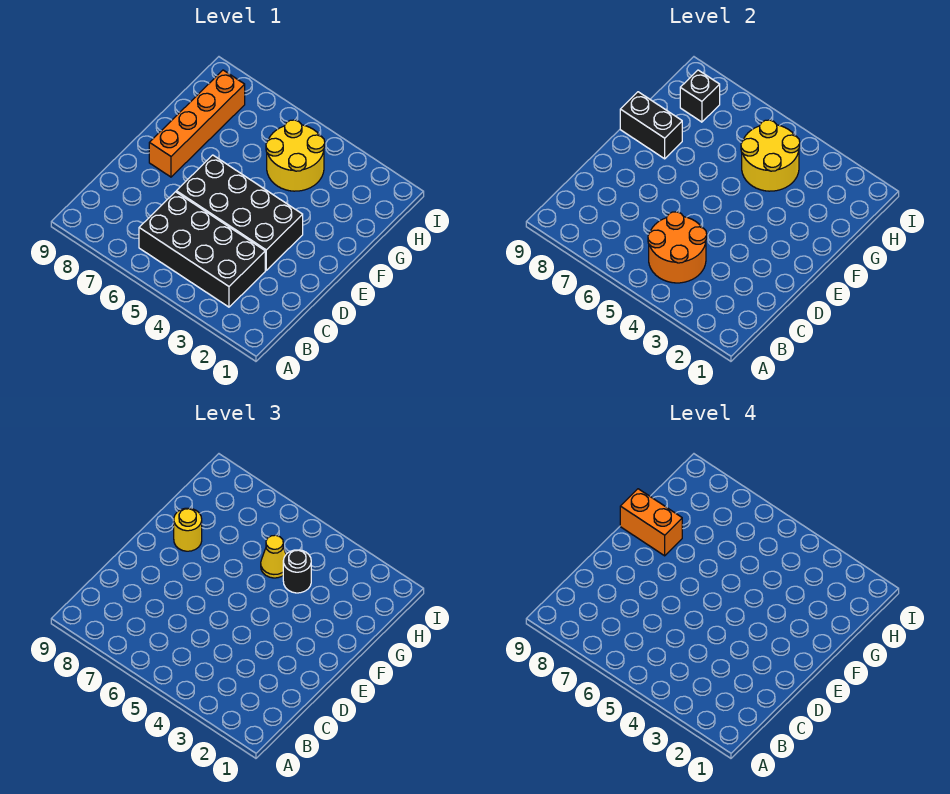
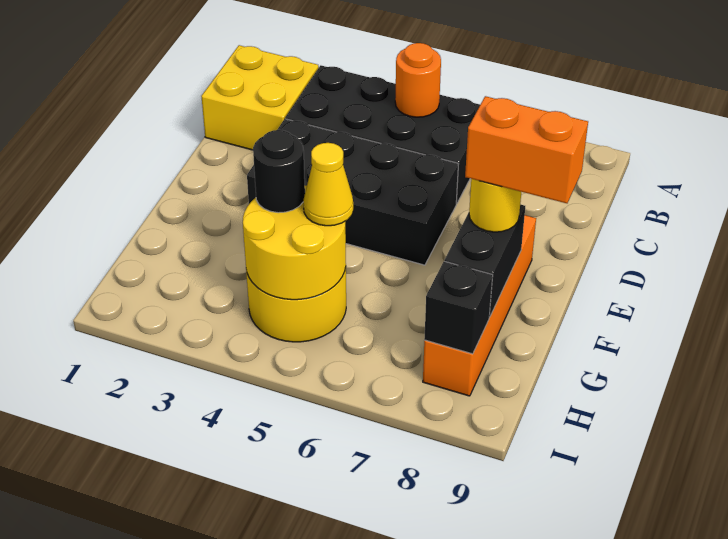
none -> yellow brick B1:C2 level 1
orange round brick B4:C5 level 2 -> orange round brick B5 level 2
black brick F8:F9 level 2 -> black brick F8:G8 level 2

